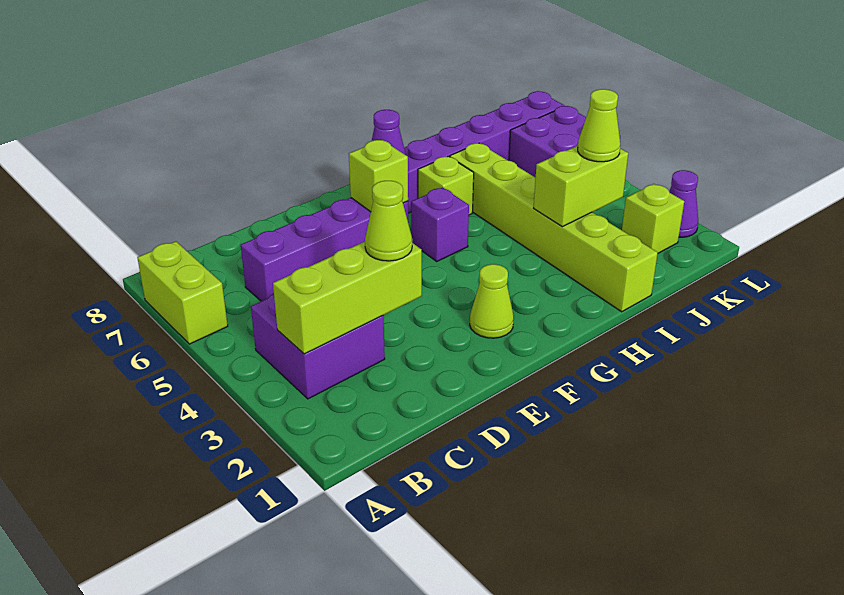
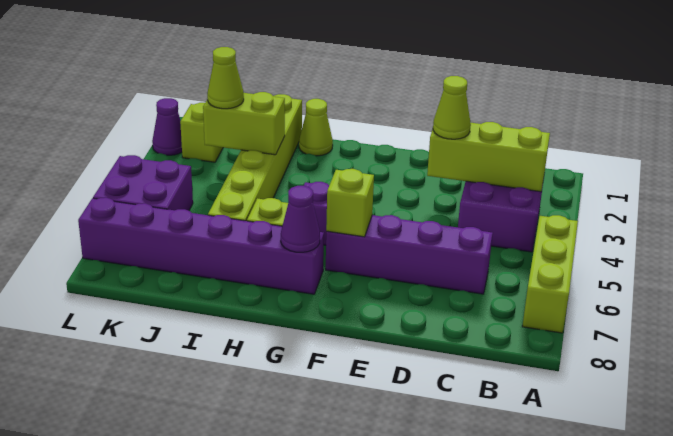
lime brick A6:A7 level 1 -> lime brick A5:A7 level 1
lime cone F2 level 1 -> lime cone H1 level 1

